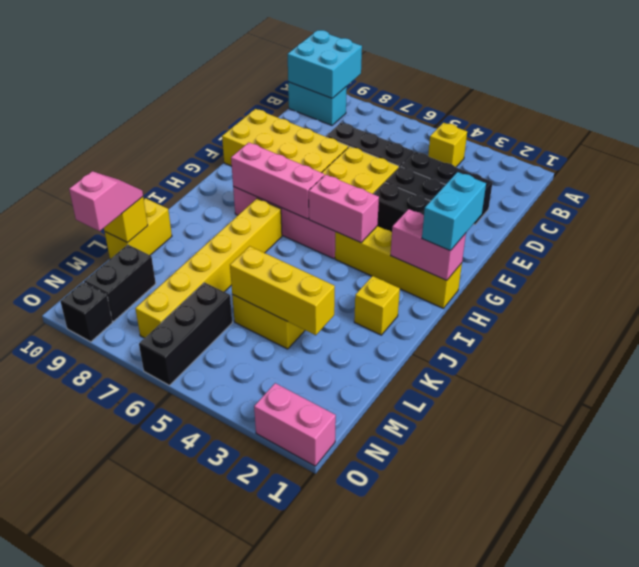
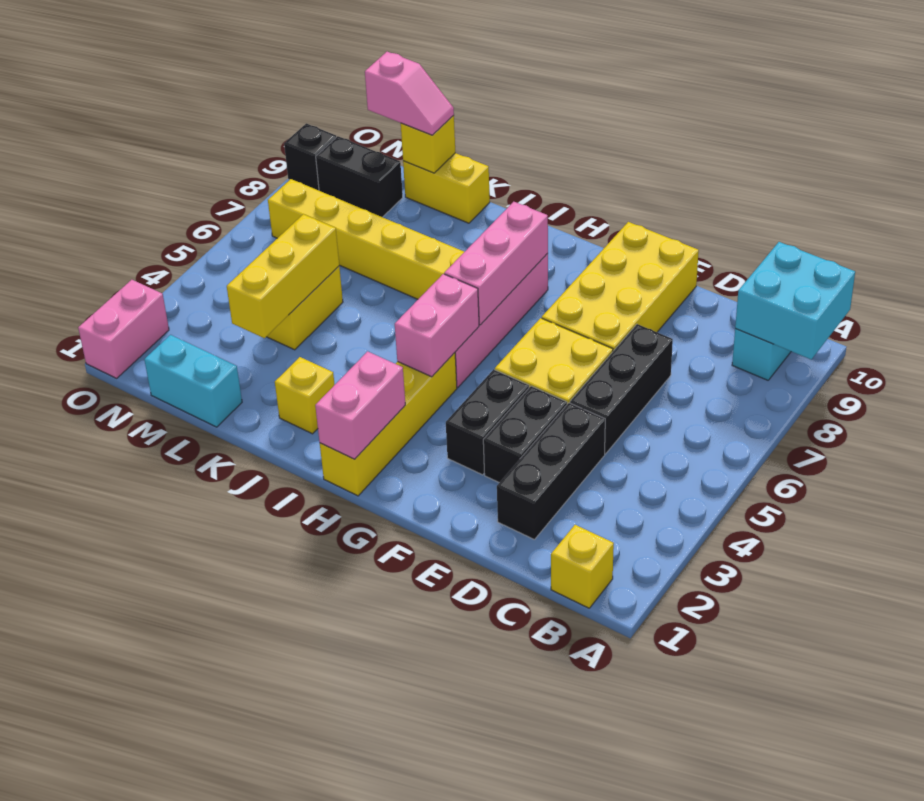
yellow brick B4 level 1 -> yellow brick B1 level 1
cyan brick G1:H1 level 3 -> cyan brick L1:M1 level 1
black brick M6:O6 level 1 -> none

